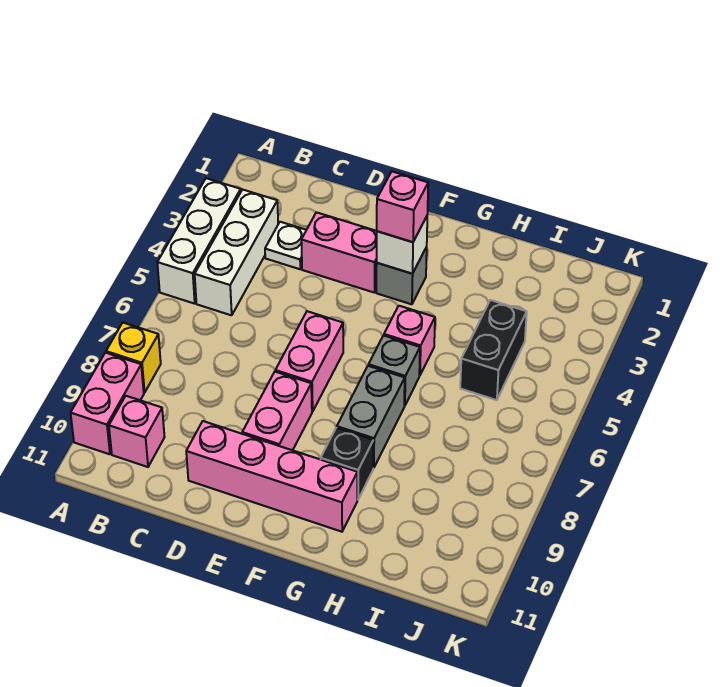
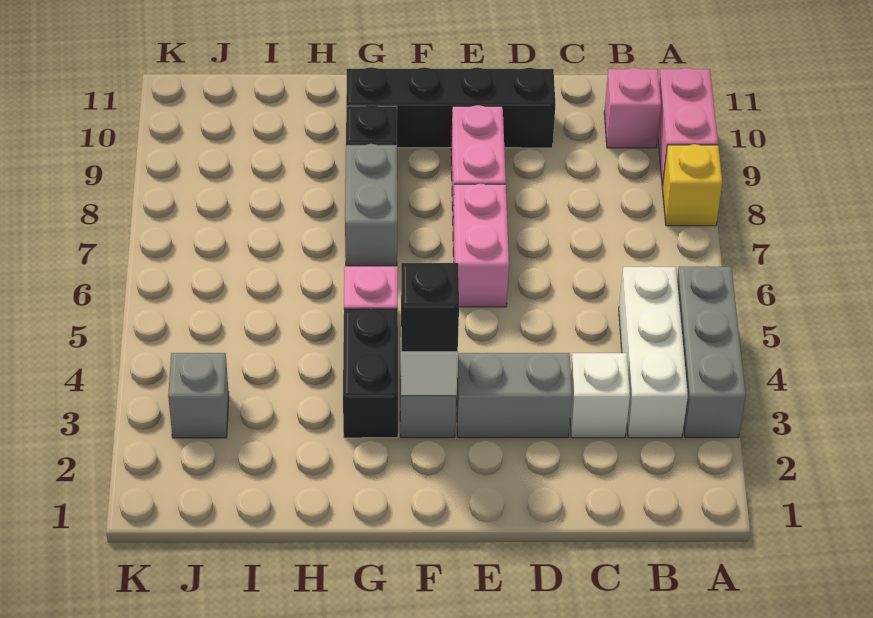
white brick A3:A5 level 1 -> grey brick A3:A5 level 1
white plate C3 level 1 -> white brick C3 level 1
pink brick D3:E3 level 1 -> grey brick D3:E3 level 1
pink brick D10:G10 level 1 -> black brick D10:G10 level 1
pink brick F3 level 3 -> black brick F3 level 3
grey brick G6 level 1 -> grey brick J3 level 1
black brick I4:I5 level 1 -> black brick G3:G4 level 1

